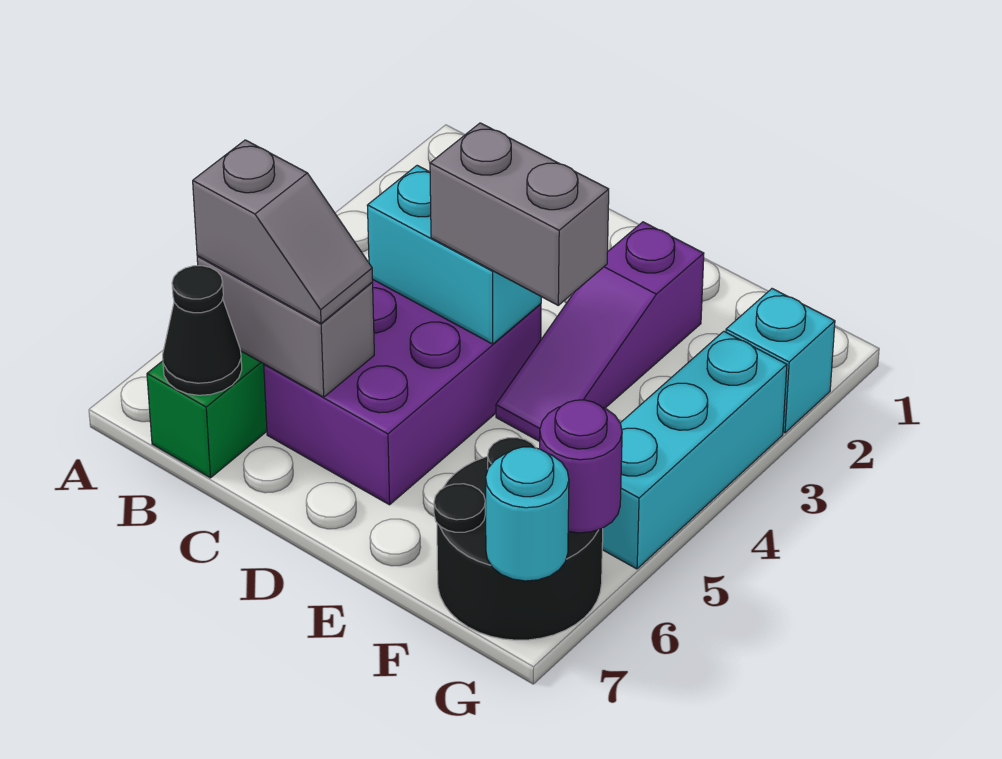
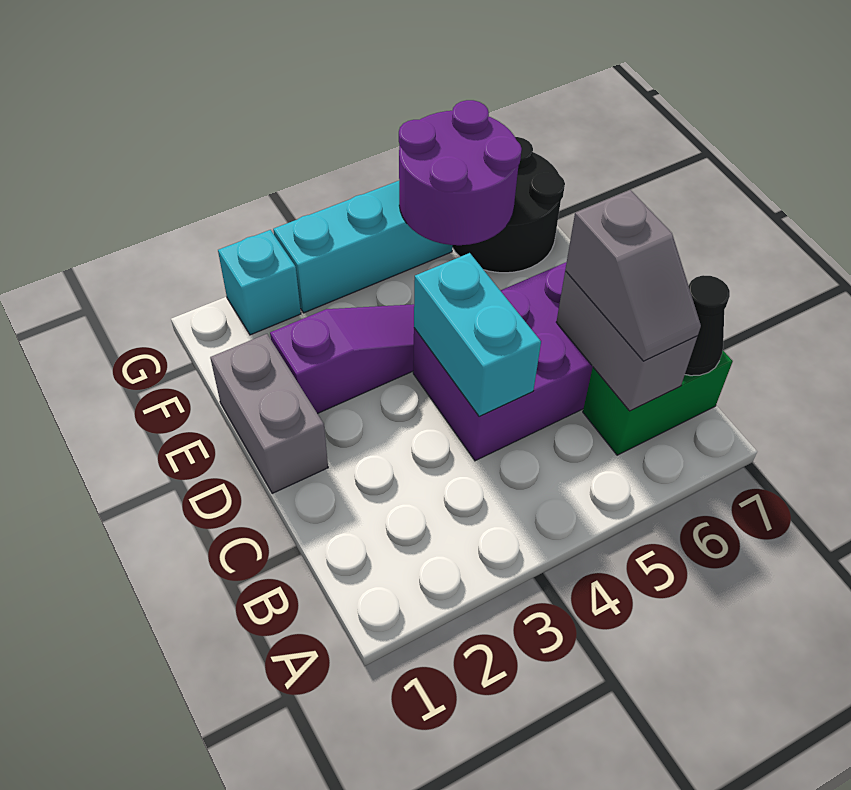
grey slope B6:C6 level 3 top B -> grey slope B6:C6 level 3 top C
grey brick D4:E4 level 3 -> grey brick D1:E1 level 1
purple round brick G6 level 2 -> purple round brick F5:G6 level 2
cyan round brick G7 level 2 -> none

